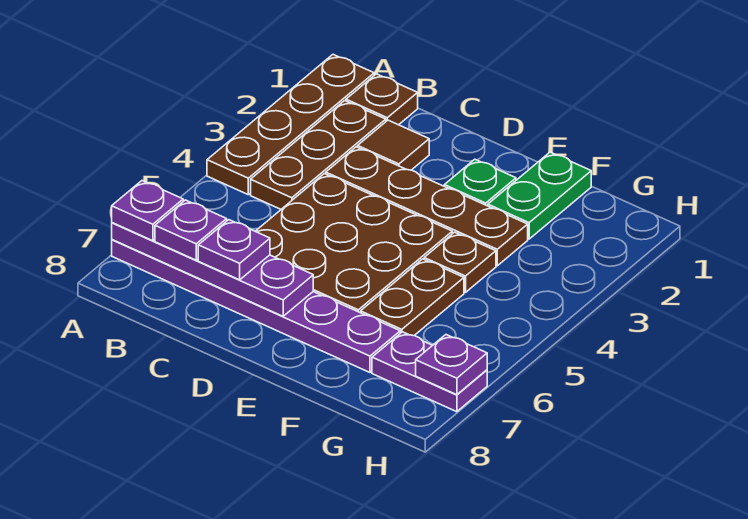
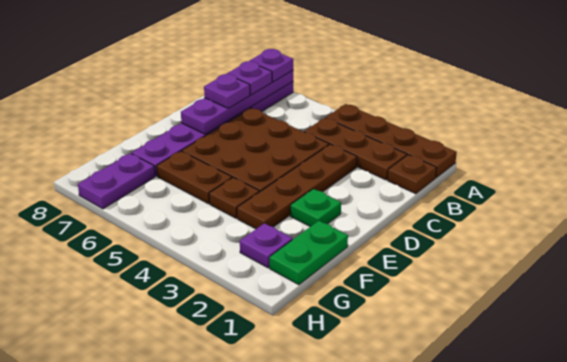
brown tile C2 level 1 -> none
green plate F1:F2 level 1 -> green plate F1:G1 level 1
purple plate H7 level 2 -> purple plate G2 level 1

